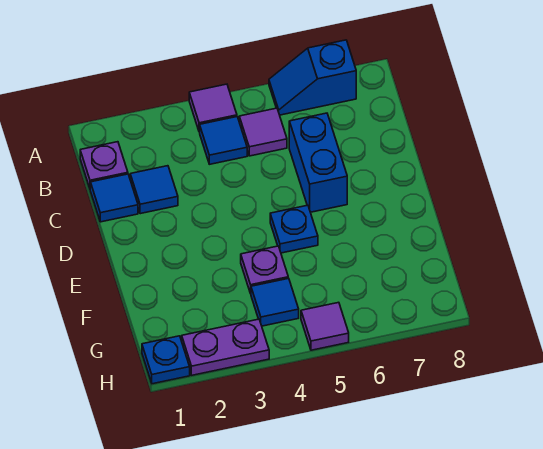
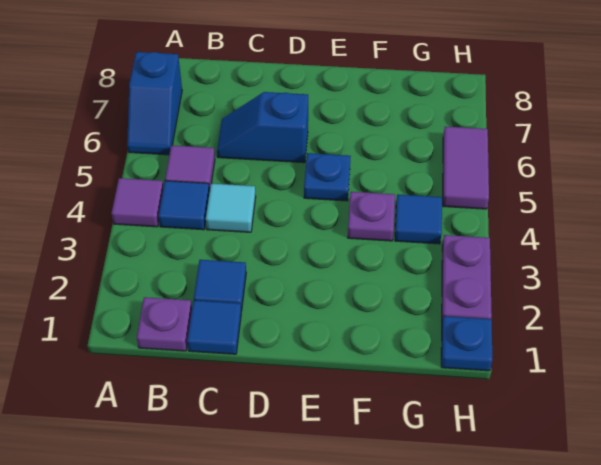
none -> cyan tile C4 level 1
blue brick C6:D6 level 1 -> blue slope C6:D6 level 1 top D
purple tile H5 level 1 -> purple tile H5:H6 level 1

